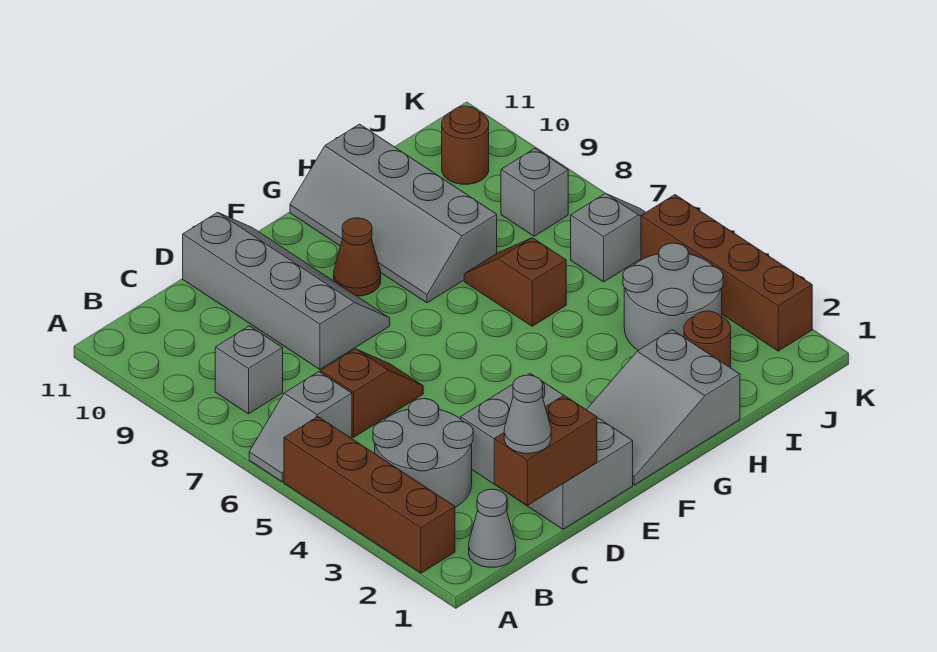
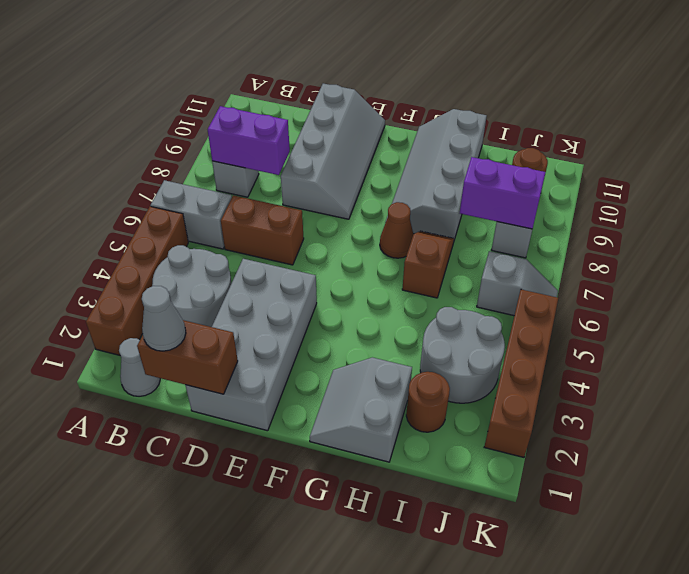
grey slope A6:B6 level 1 top B -> grey brick A6:B6 level 1
none -> purple brick B8:C8 level 2
brown slope C6:D6 level 1 top C -> brown brick C6:D6 level 1
grey brick D1:E3 level 1 -> grey brick D1:E4 level 1
grey slope F1:H2 level 1 top H -> grey slope G1:H2 level 1 top H
brown cone F9 level 1 -> brown cone G7 level 1
none -> purple brick I8:J8 level 2

